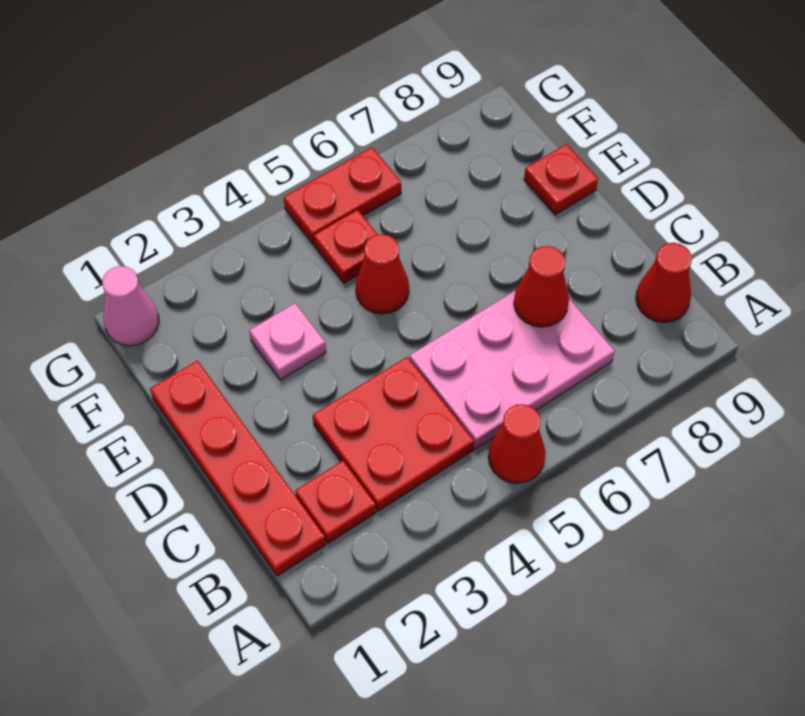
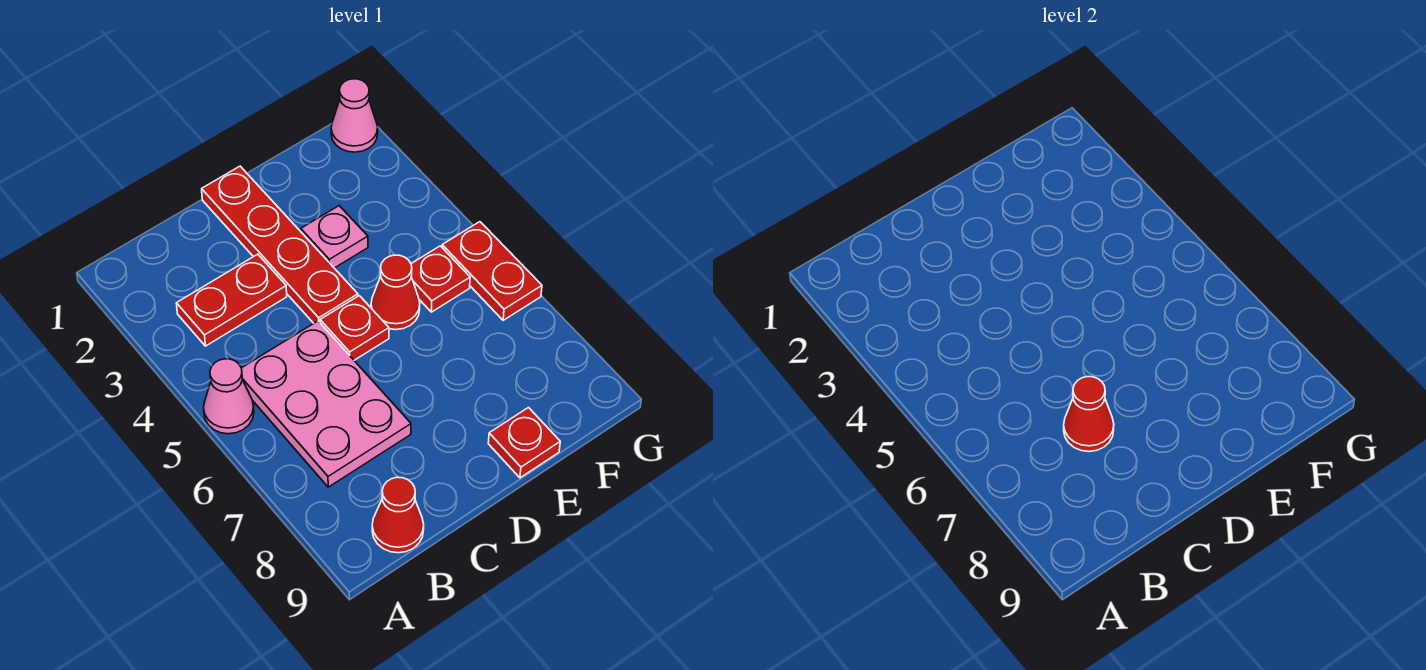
red cone A5 level 1 -> pink cone A5 level 1
red plate B1:E1 level 1 -> red plate D1:D4 level 1
red plate B2 level 1 -> red plate D5 level 1
red plate B3:C4 level 1 -> red plate B3:C3 level 1

